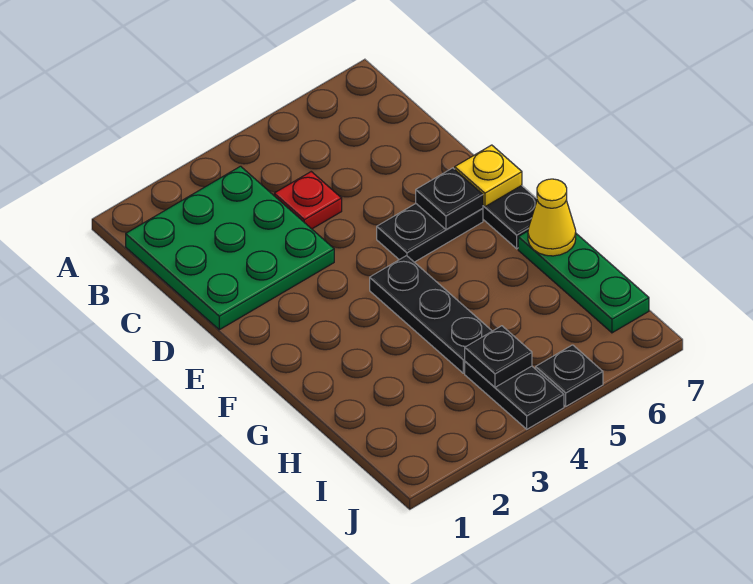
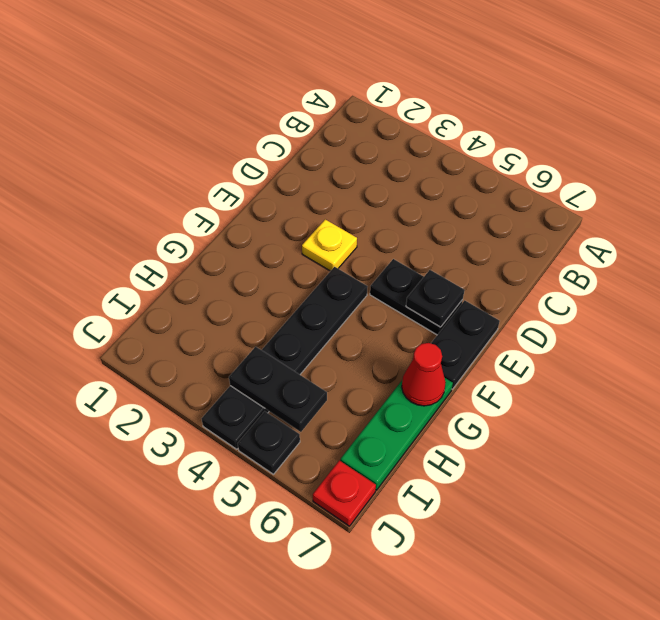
green plate B1:D3 level 1 -> none
red plate C4 level 1 -> red plate J7 level 1
yellow plate E7 level 2 -> yellow plate E3 level 1
yellow cone G7 level 2 -> red cone G7 level 2
black plate I4 level 2 -> black plate I4:I5 level 2

